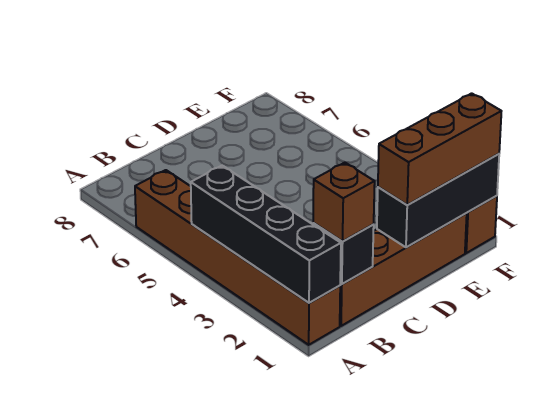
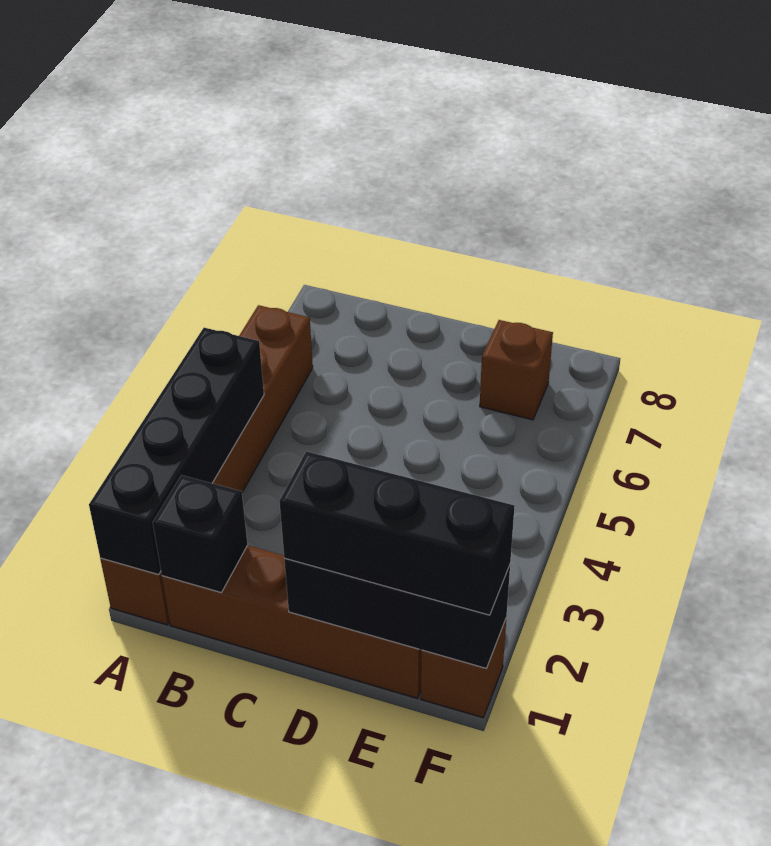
brown brick B1 level 3 -> brown brick E7 level 1
brown brick D1:F1 level 3 -> black brick D1:F1 level 3

